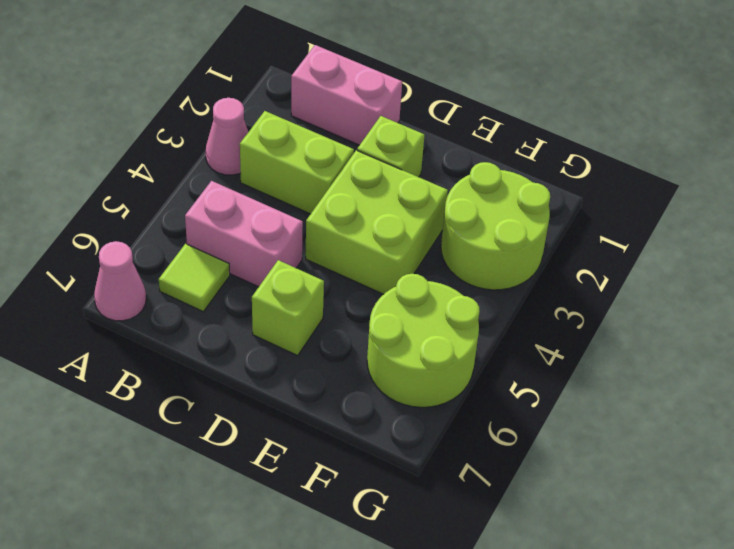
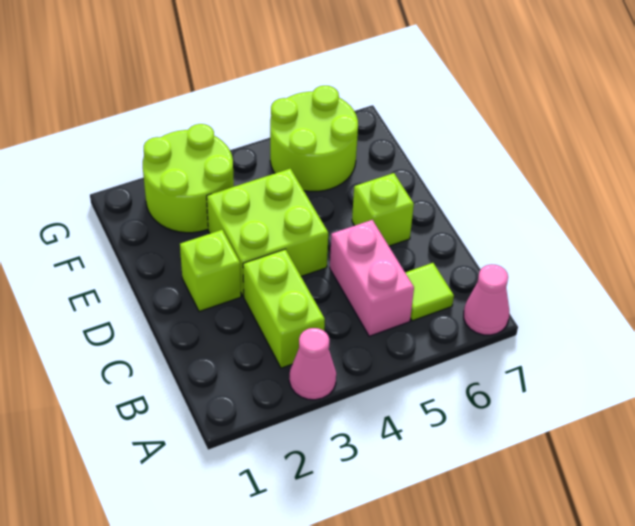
pink brick B1:C1 level 1 -> none

